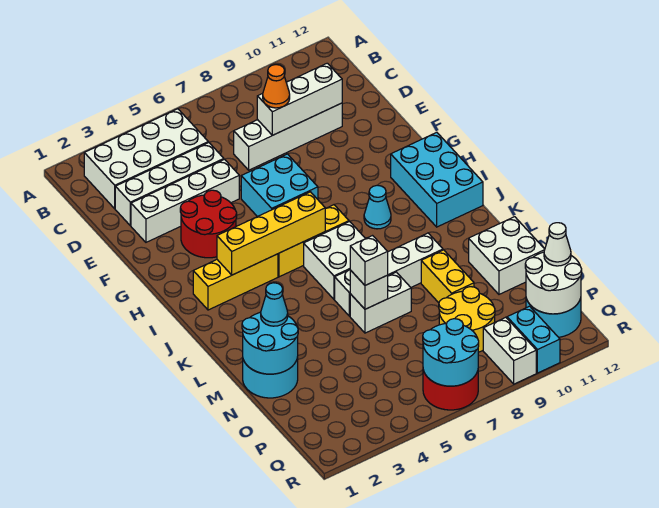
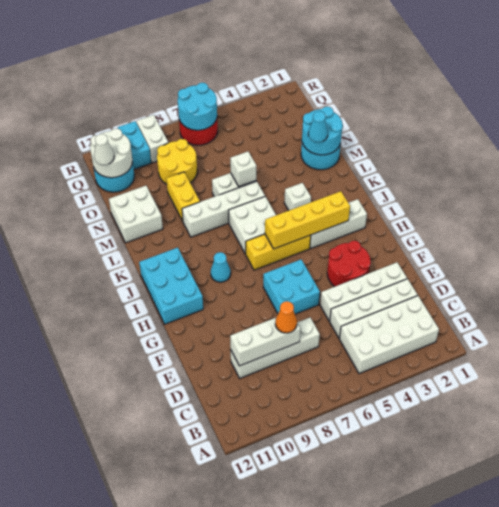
yellow brick I2:I4 level 1 -> white brick I2:I4 level 1
white brick M6 level 3 -> white brick K4 level 1

